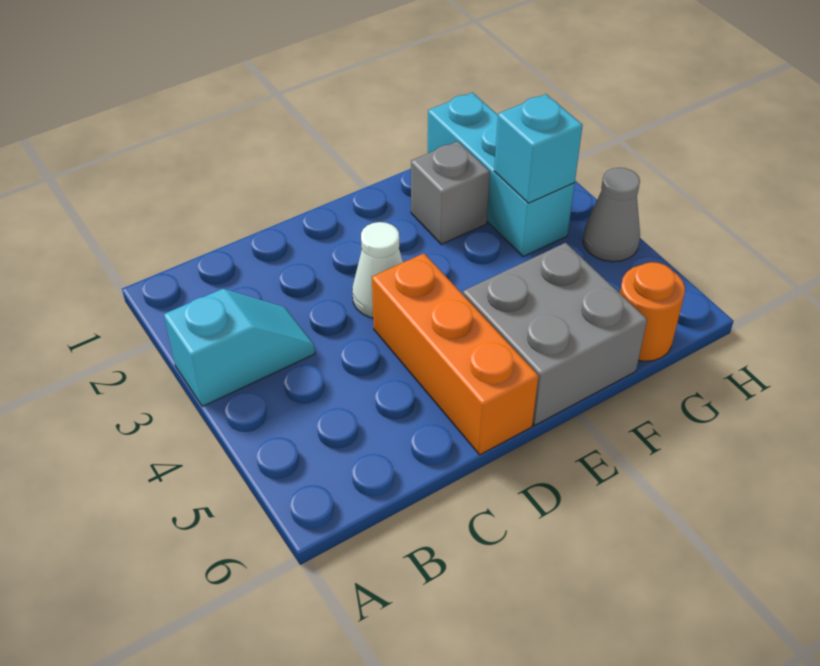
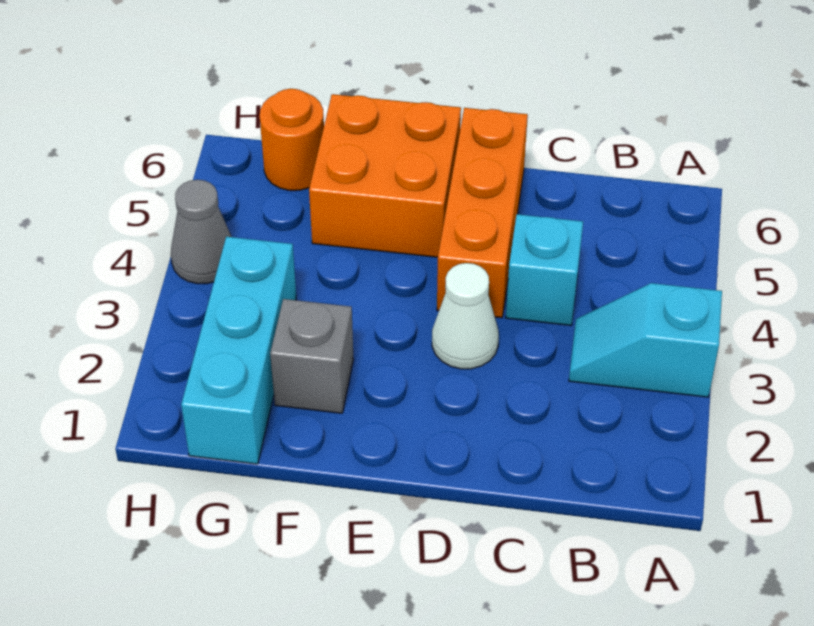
grey brick E5:F6 level 1 -> orange brick E5:F6 level 1
cyan brick G3 level 2 -> cyan brick C4 level 1

